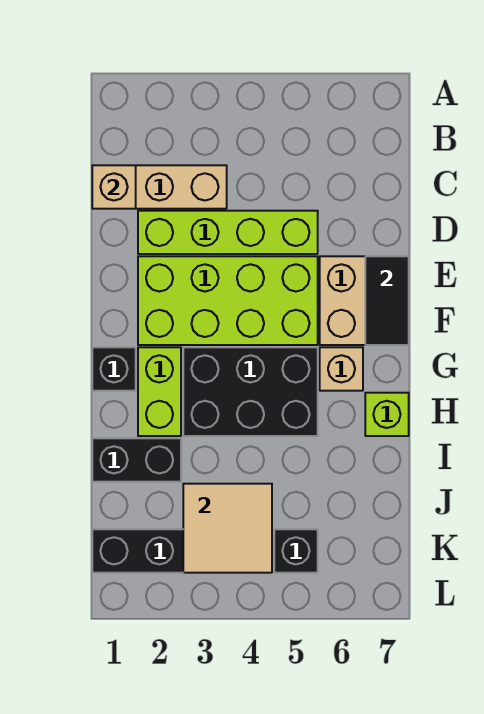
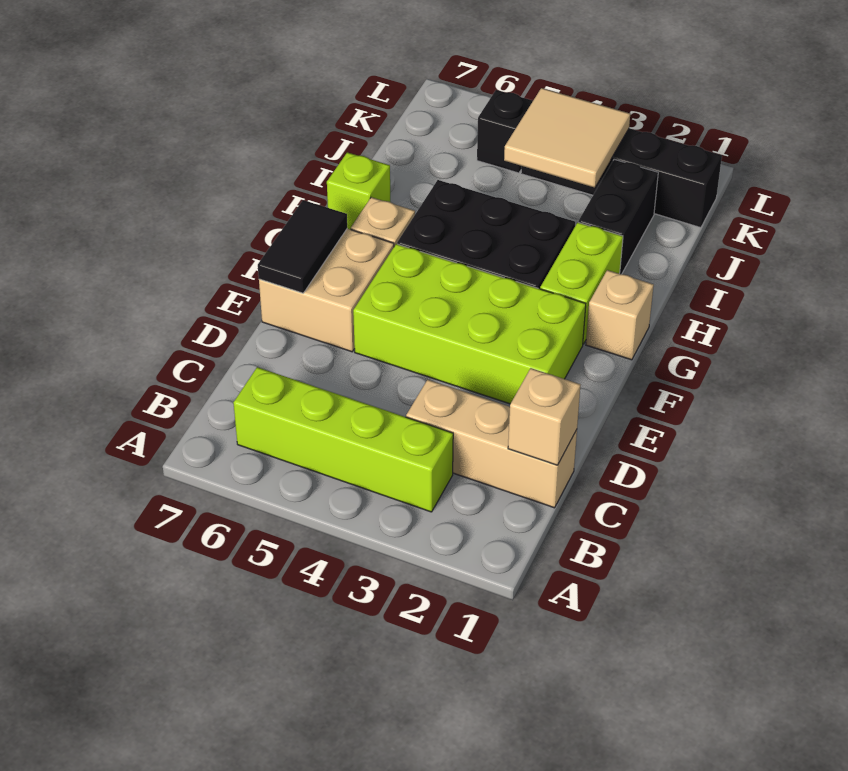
lime brick D2:D5 level 1 -> lime brick B3:B6 level 1
black brick G1 level 1 -> tan brick G1 level 1
black brick I1:I2 level 1 -> black brick I2:J2 level 1

